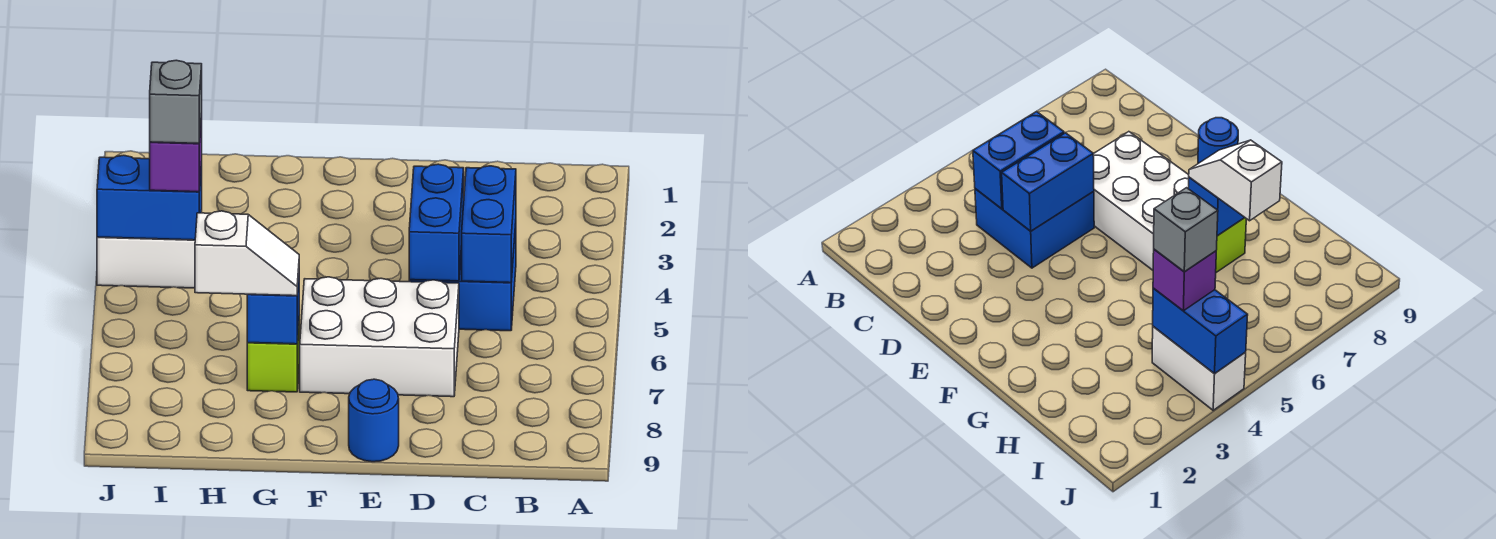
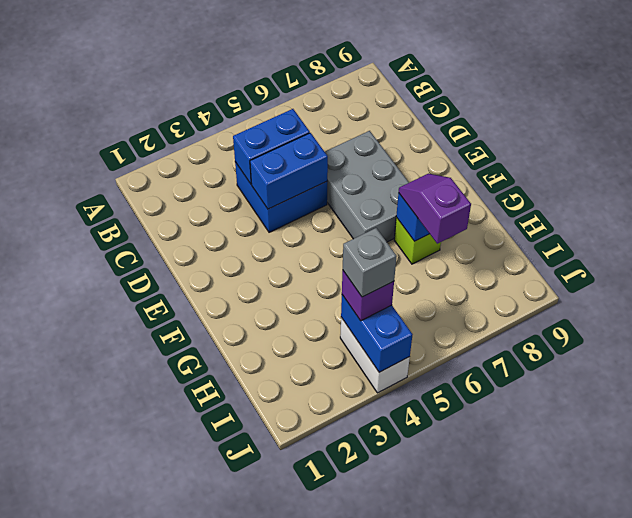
white brick D6:F7 level 1 -> grey brick D6:F7 level 1
blue round brick E9 level 1 -> none
white slope G7:H7 level 3 top H -> purple slope G7:H7 level 3 top H

